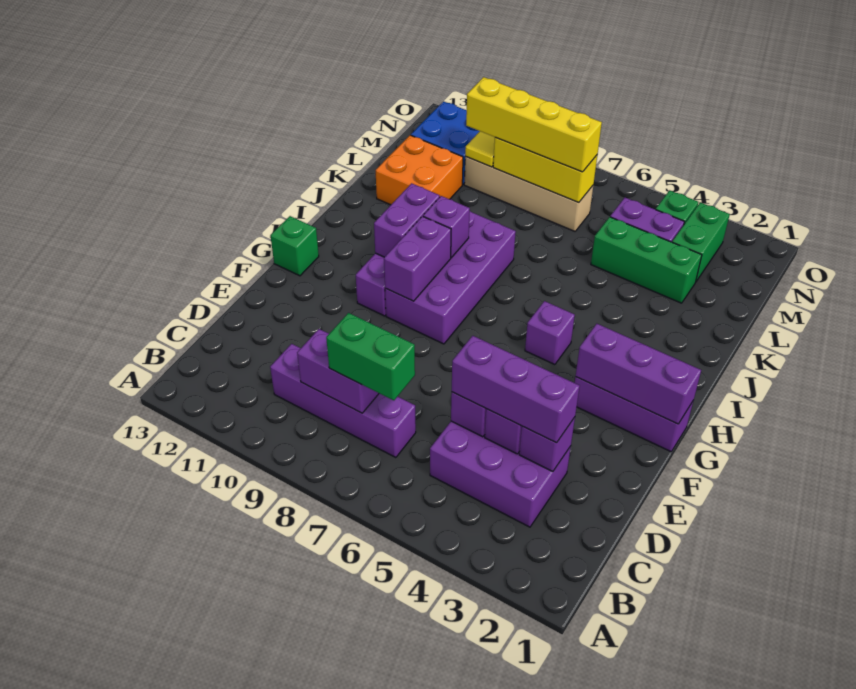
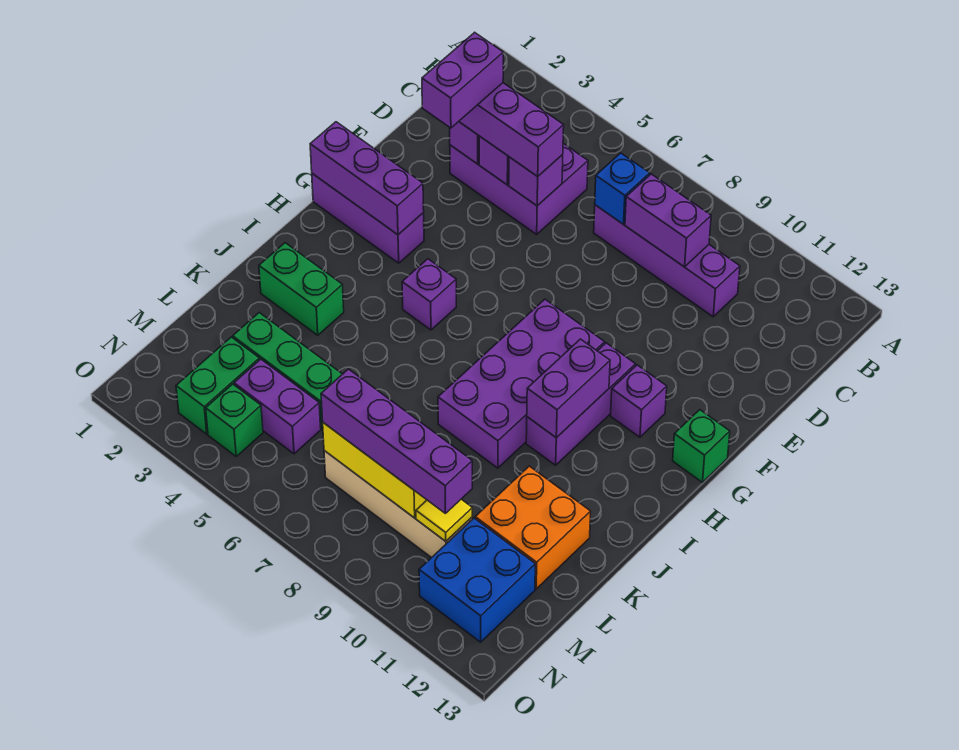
none -> blue brick C7 level 2
green brick C7:C8 level 3 -> green brick J2:J3 level 1
purple brick G9:H9 level 2 -> purple brick D3:E3 level 4
purple brick I9 level 2 -> purple brick G11 level 1
yellow brick M7:M10 level 3 -> purple brick M7:M10 level 3

